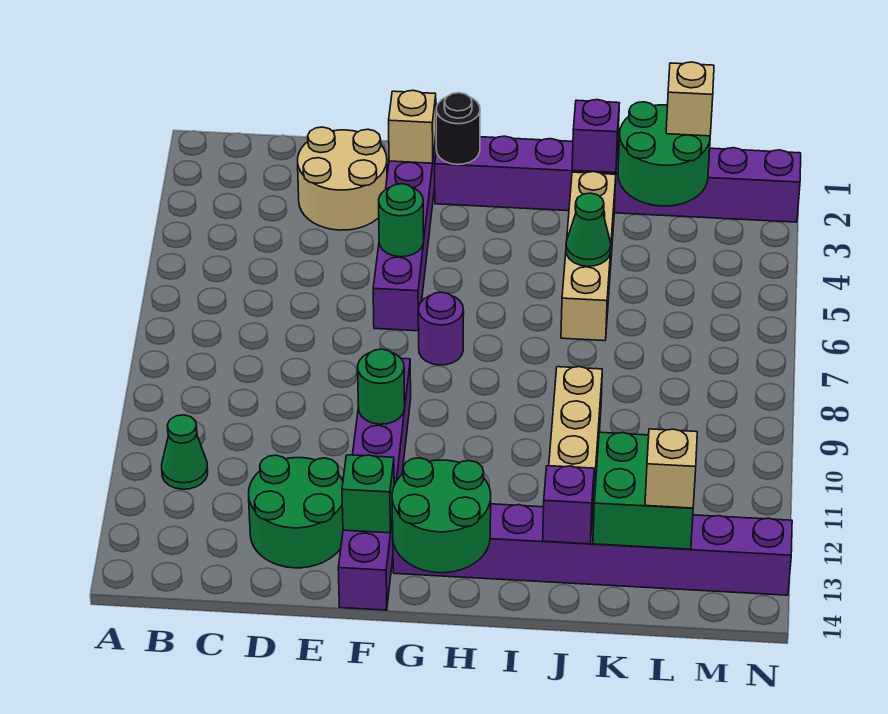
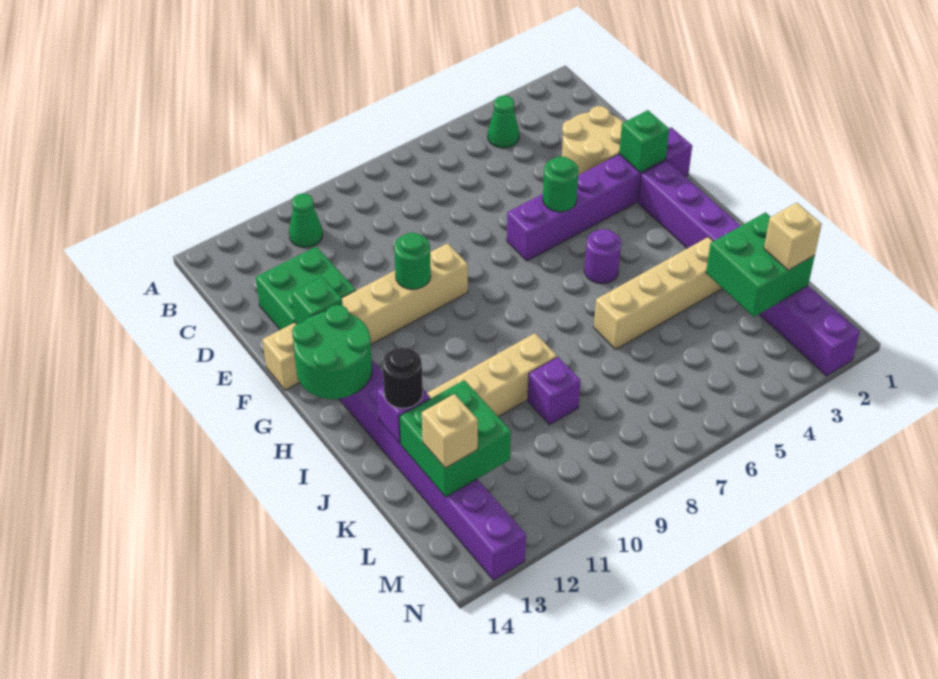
green round brick D12:E13 level 1 -> green brick D12:E13 level 1
tan brick F2 level 2 -> green brick F2 level 2
purple brick F9:F14 level 1 -> tan brick F9:F14 level 1
black round brick G2 level 2 -> black round brick J13 level 3
purple round brick G7 level 1 -> purple round brick H5 level 1
purple brick J2 level 2 -> purple brick K9 level 1
green cone J5 level 2 -> green cone B4 level 1
green round brick K2:L3 level 2 -> green brick K2:L3 level 2

